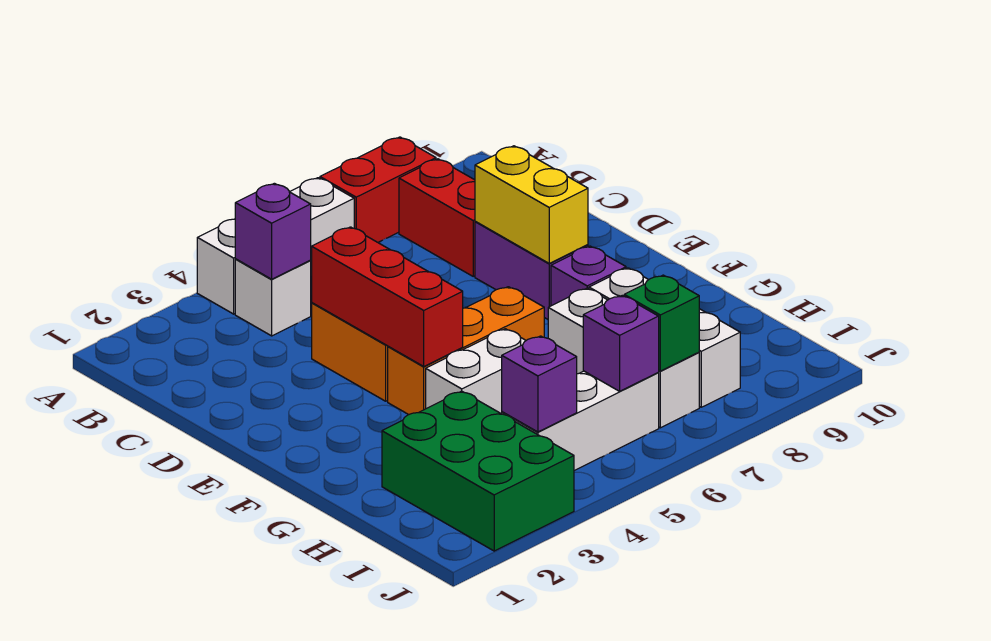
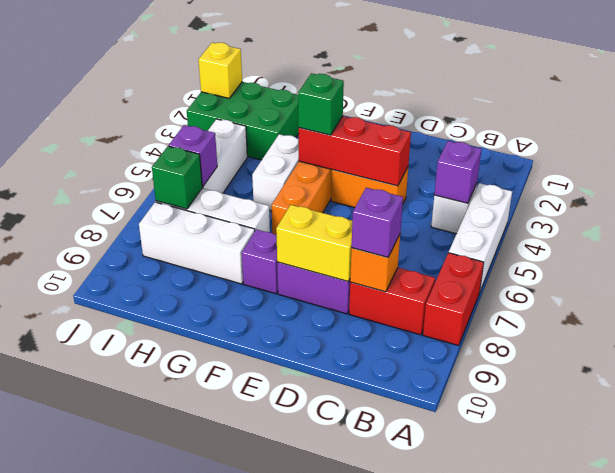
none -> orange brick C8 level 2
none -> green brick F4 level 3
purple brick I4 level 2 -> purple brick C8 level 3
none -> yellow brick J2 level 2

